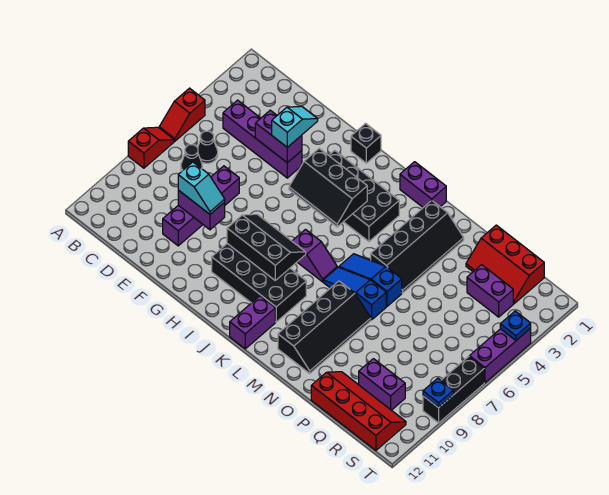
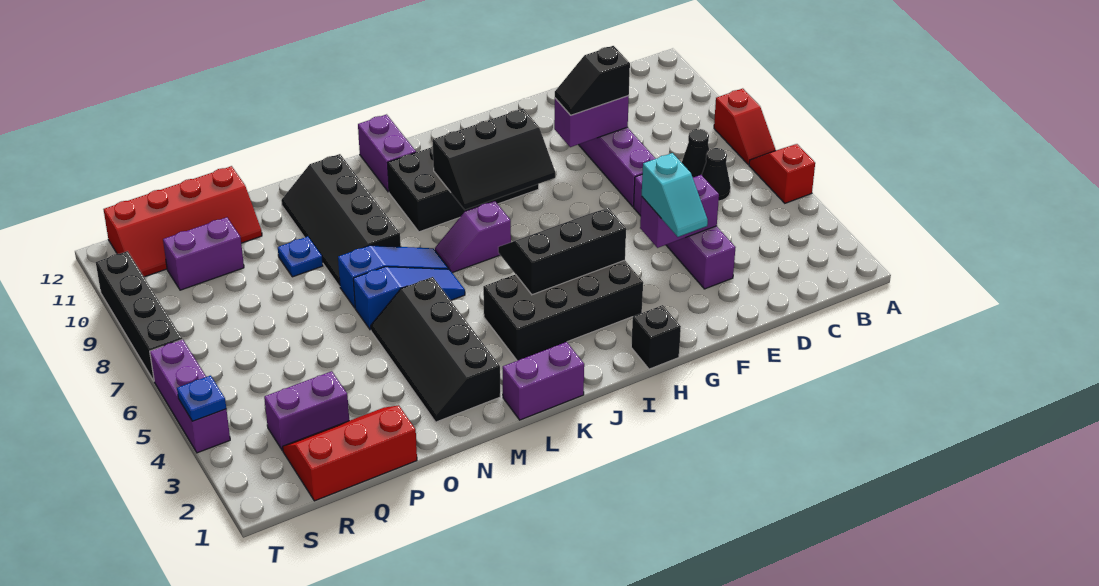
purple brick C4:F4 level 1 -> purple brick E3:E6 level 1
cyan slope E9:F9 level 3 top E -> black slope E9:F9 level 3 top E
black brick T7:T9 level 1 -> black brick T7:T10 level 1
blue plate T9 level 2 -> blue plate O9 level 1

